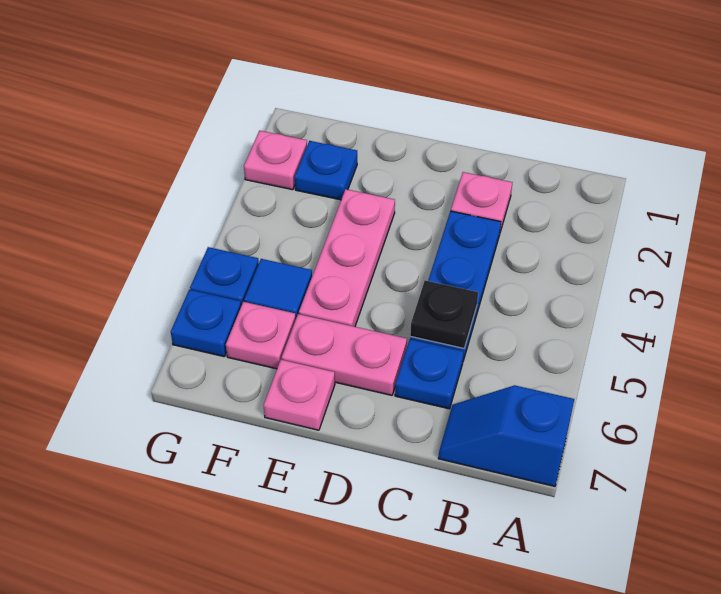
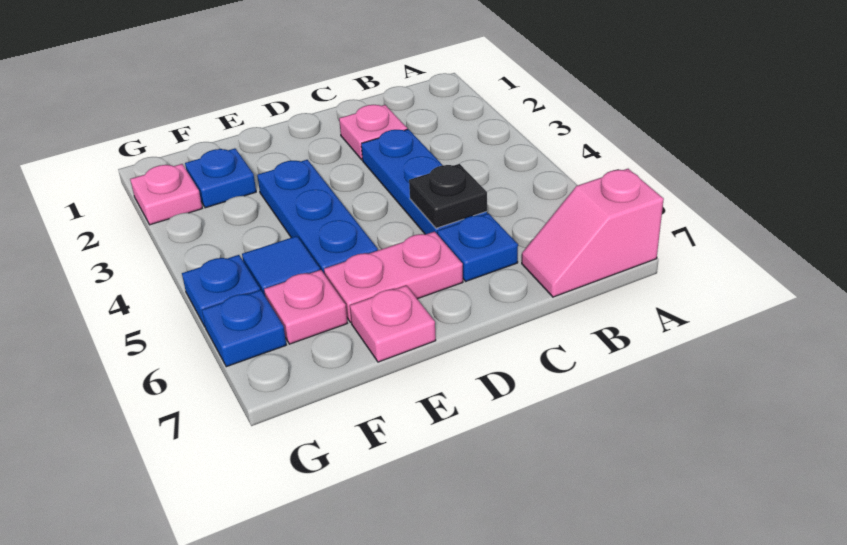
blue slope A7:B7 level 1 top A -> pink slope A7:B7 level 1 top A
pink plate E3:E5 level 1 -> blue plate E3:E5 level 1

